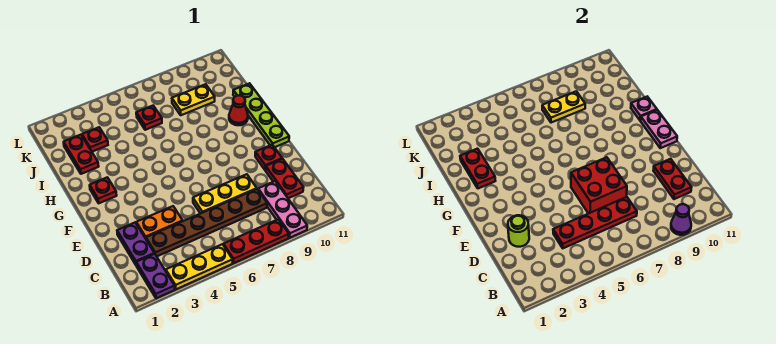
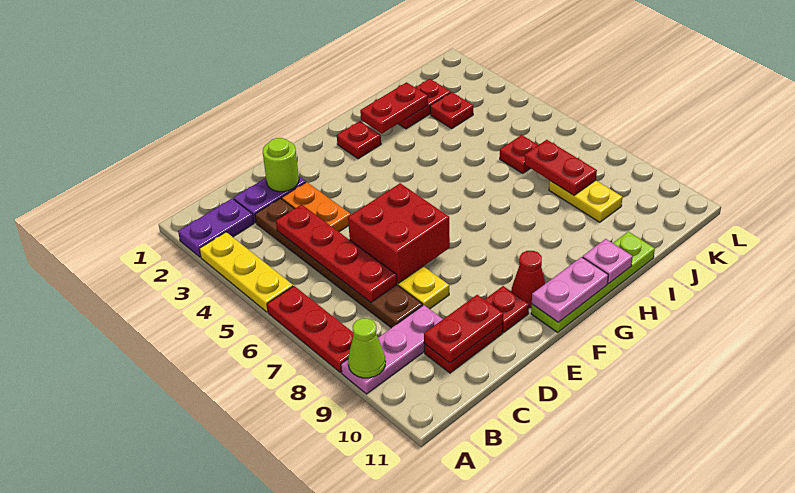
purple cone A9 level 2 -> lime cone A9 level 2
red cone H10 level 1 -> red cone F10 level 1
yellow plate J7:J8 level 2 -> red plate J7:J8 level 2

